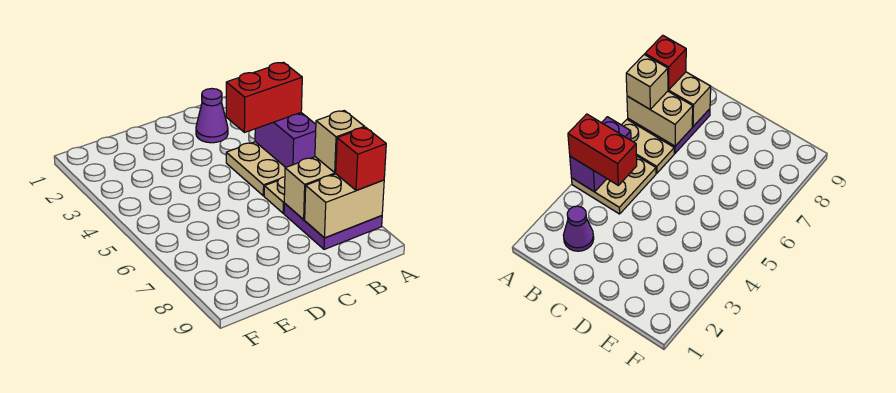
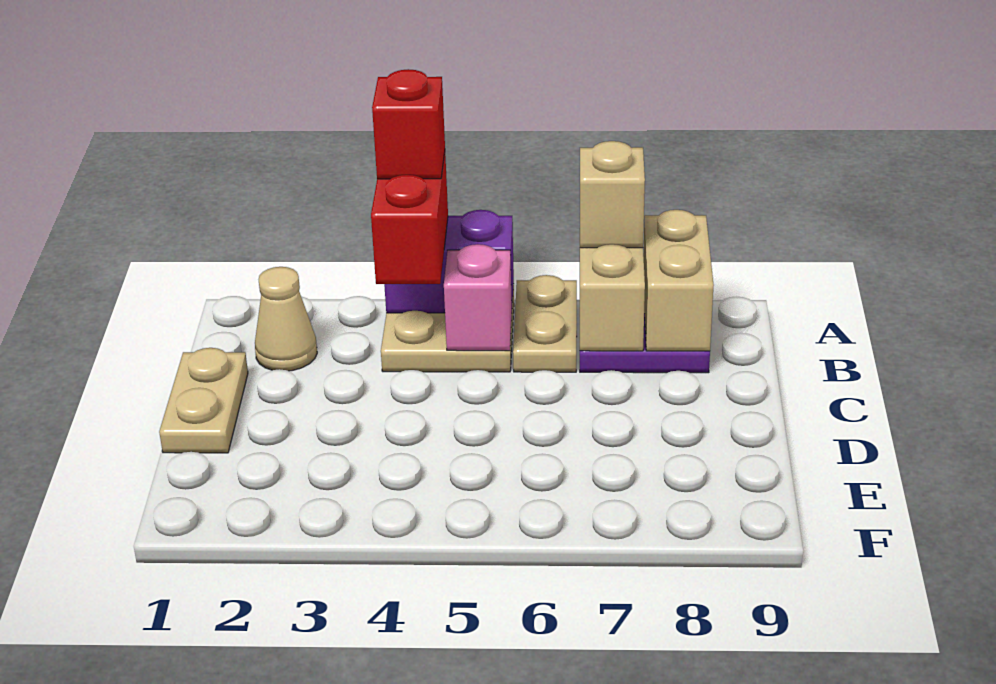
red brick A8 level 3 -> red brick A4 level 4
purple cone B2 level 1 -> tan cone B2 level 1
none -> pink brick B5 level 2
none -> tan plate C1:D1 level 1

